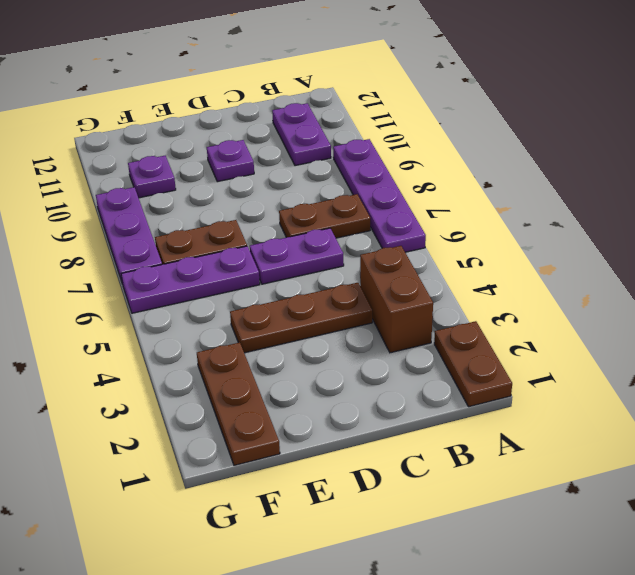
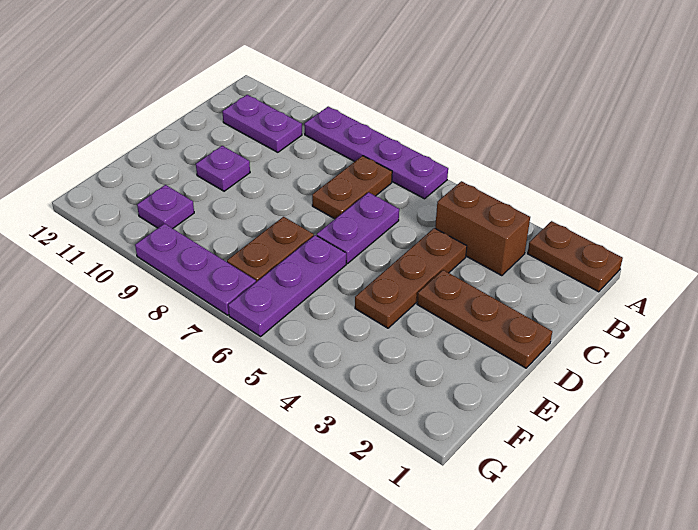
brown plate F1:F3 level 1 -> brown plate D1:D3 level 1

